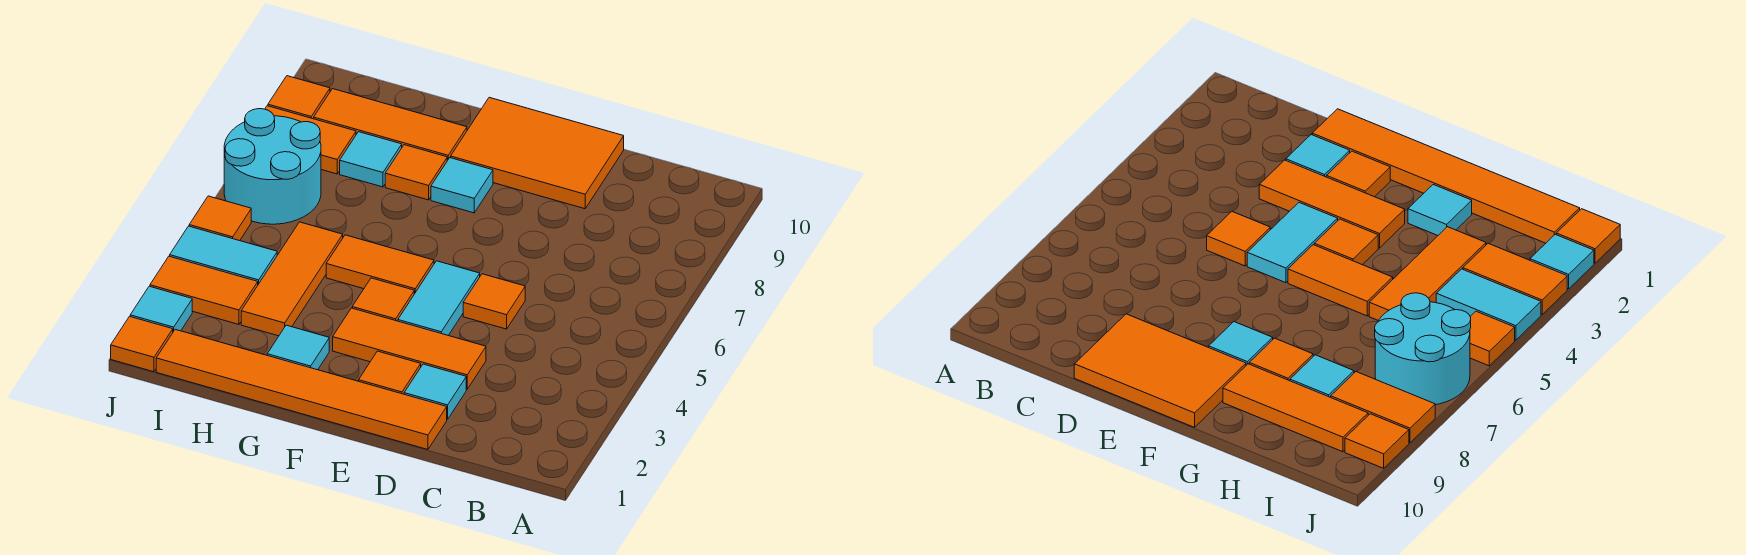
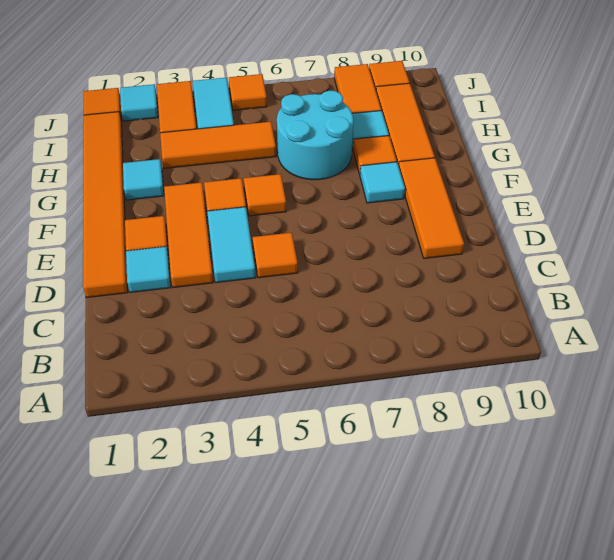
orange tile D9:F10 level 1 -> orange tile D9:F9 level 1
cyan tile E4:E5 level 1 -> cyan tile D4:E4 level 1
orange tile F5:G5 level 1 -> orange tile F5 level 1
cyan round brick I6:J7 level 1 -> cyan round brick G6:H7 level 1

